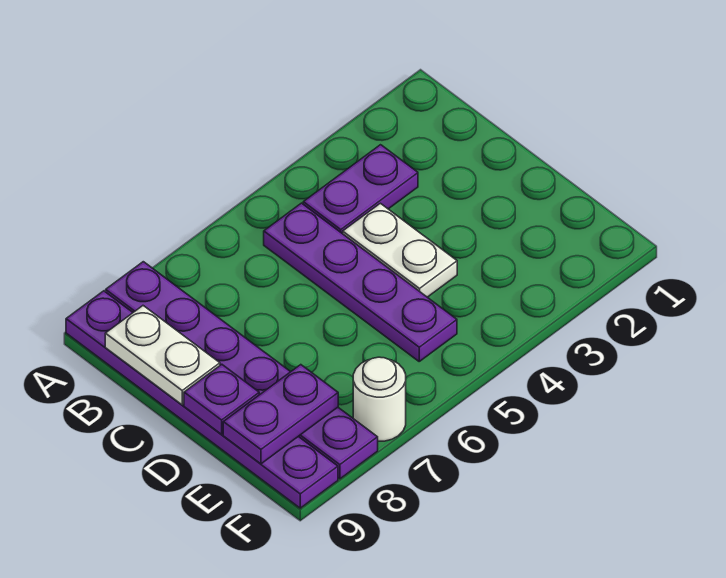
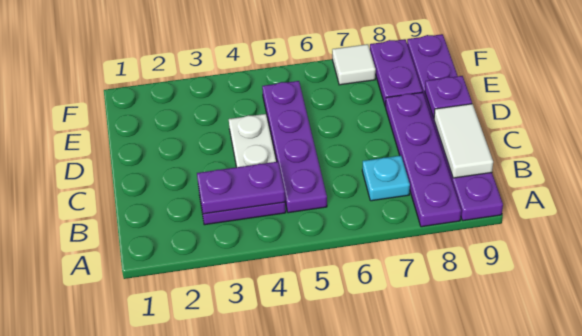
none -> cyan plate B7 level 1
white plate B9:C9 level 2 -> white tile B9:C9 level 2
purple plate E8:E9 level 2 -> purple plate B3:B4 level 2
white round brick F7 level 1 -> white tile F7 level 1

